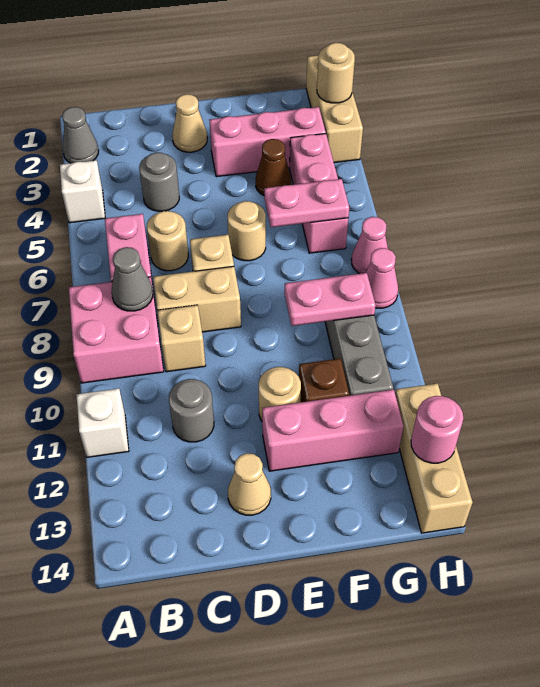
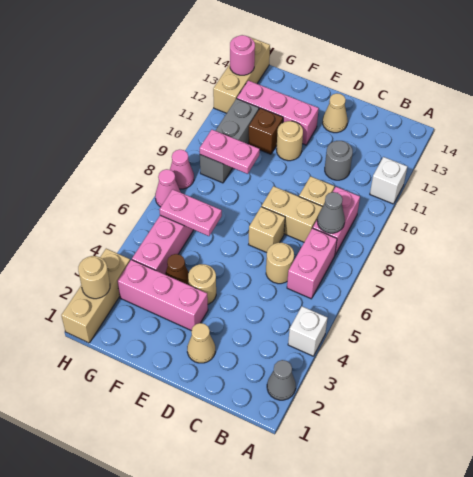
pink brick A8:B9 level 1 -> pink brick B8:B9 level 1
grey round brick C4 level 1 -> none
tan round brick E6 level 1 -> tan round brick E4 level 1

